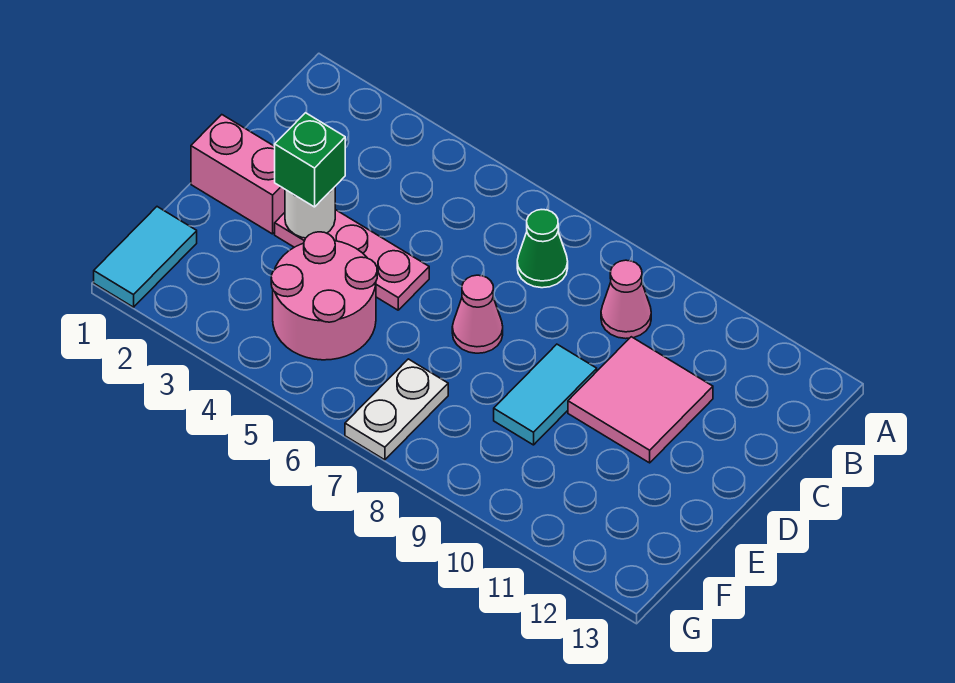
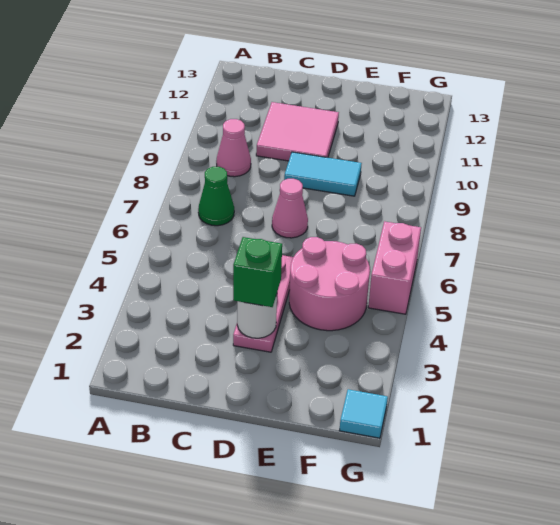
pink brick D1:D2 level 1 -> pink brick G5:G6 level 1
cyan tile F1:G1 level 1 -> cyan tile G1 level 1
white plate F7:G7 level 1 -> none

